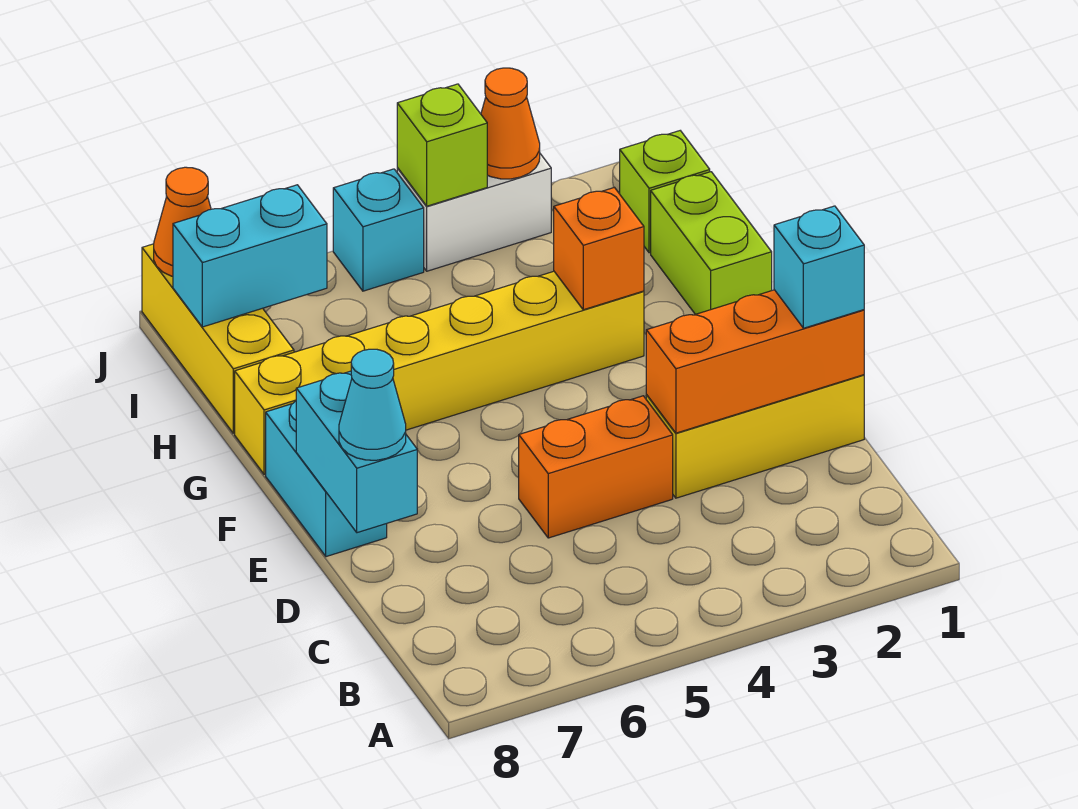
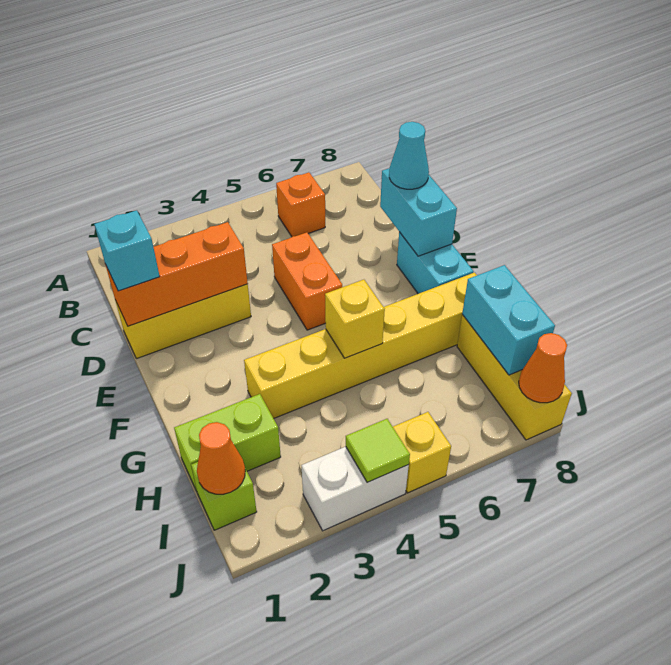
orange brick D4:D5 level 1 -> orange brick D5:E5 level 1
lime brick G1:H1 level 1 -> lime brick H1:H2 level 1
orange brick G3 level 2 -> orange brick B6 level 1
none -> yellow brick G5 level 2
cyan brick I7:I8 level 2 -> cyan brick H8:I8 level 2
orange cone J3 level 2 -> orange cone I1 level 2
lime brick J4 level 2 -> lime tile J4 level 2
cyan brick J5 level 1 -> yellow brick J5 level 1

